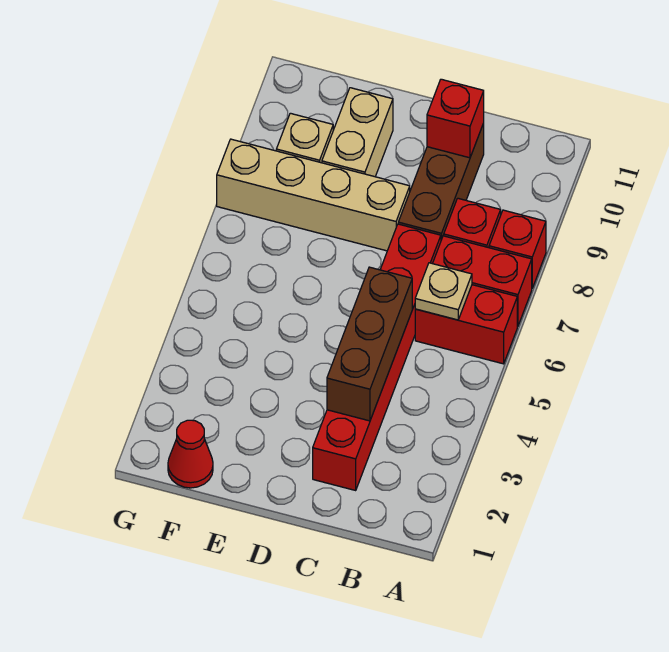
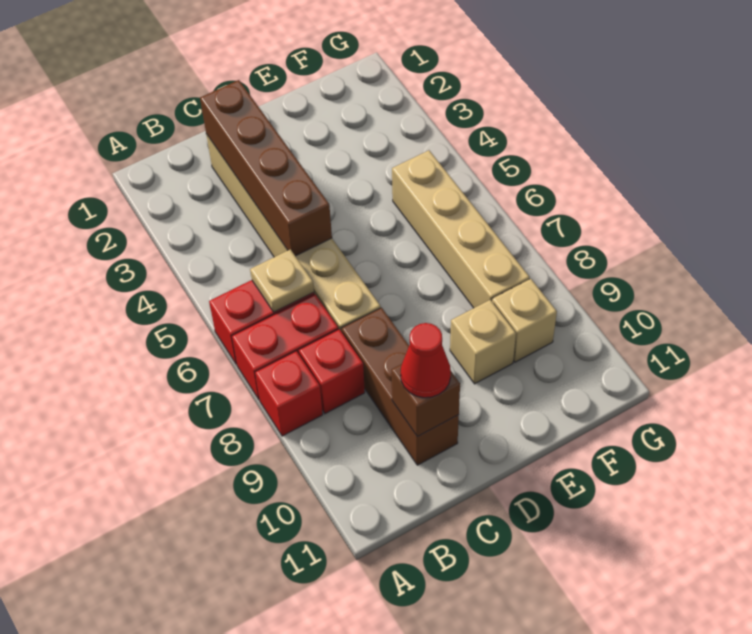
red brick C2:C7 level 1 -> tan brick C2:C7 level 1
brown brick C3:C5 level 2 -> brown brick C2:C5 level 2
red brick C10 level 2 -> brown brick C10 level 2
tan brick D8:G8 level 1 -> tan brick F5:F8 level 1
tan brick E9:E10 level 1 -> tan brick E9 level 1
red cone F1 level 1 -> red cone C10 level 3

